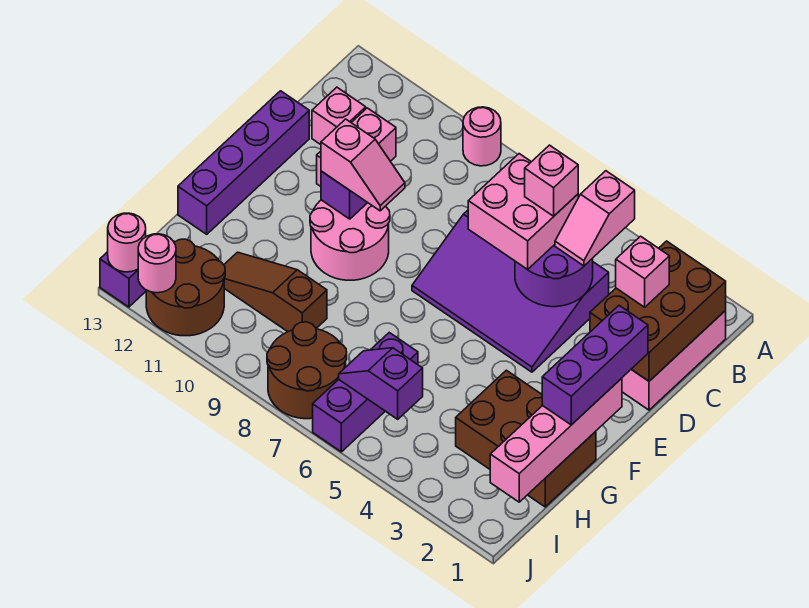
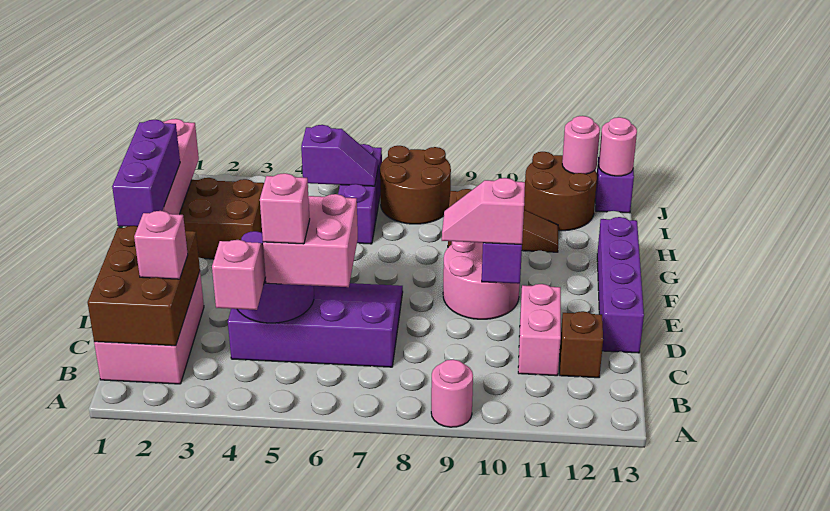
pink brick C12 level 1 -> brown brick C12 level 1

